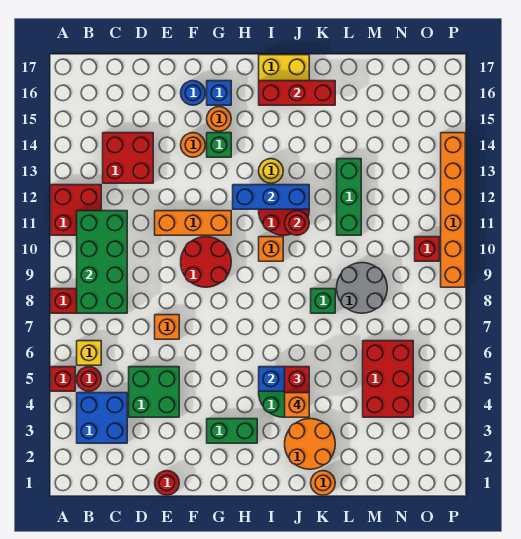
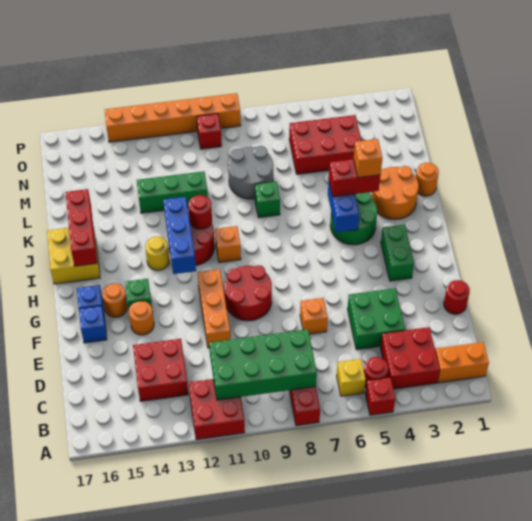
none -> orange brick B1:B2 level 1
blue brick B3:C4 level 1 -> red brick B3:C4 level 1
blue round brick F16 level 1 -> blue brick F16 level 1

